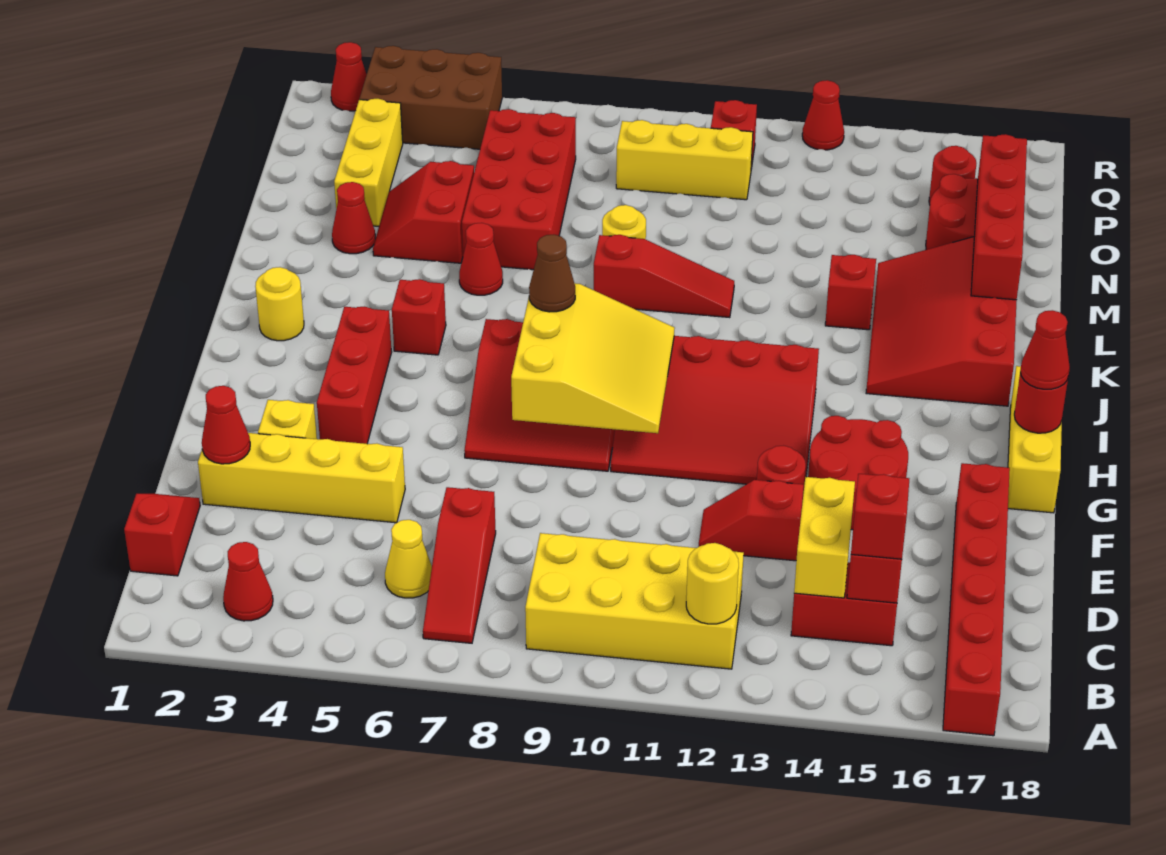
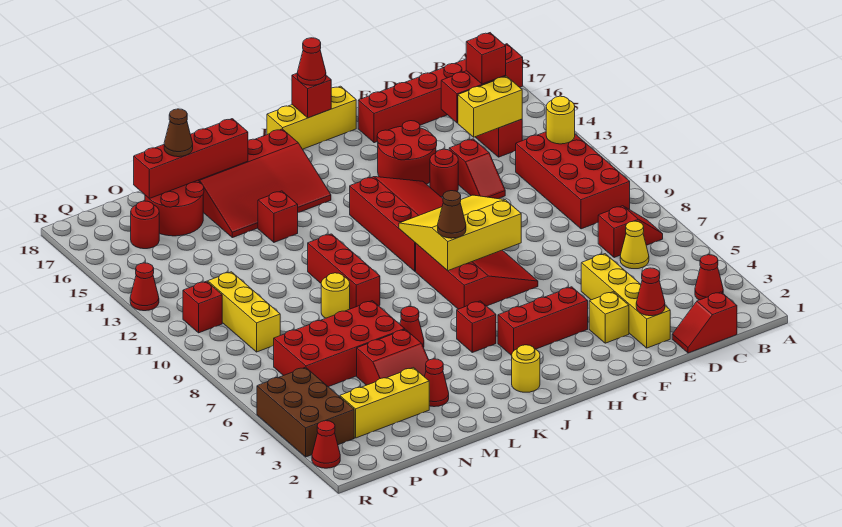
red slope B7:D7 level 1 top D -> red slope B7:C7 level 1 top C
yellow brick B9:C12 level 1 -> red brick B9:C12 level 1
red round brick H18 level 2 -> red brick H18 level 2
red slope L9:L11 level 1 top 9 -> red brick L9:L11 level 1
none -> brown cone N17 level 3

